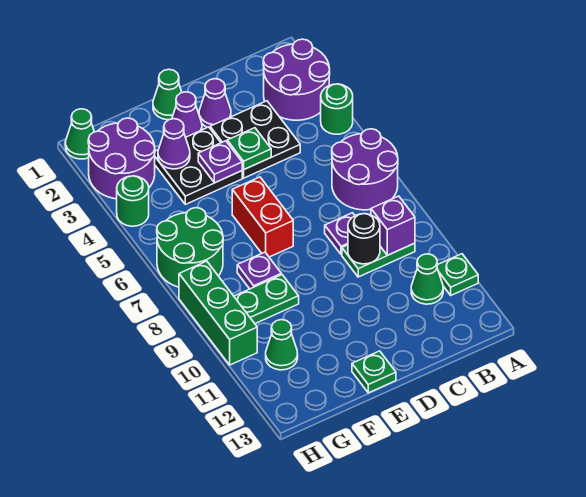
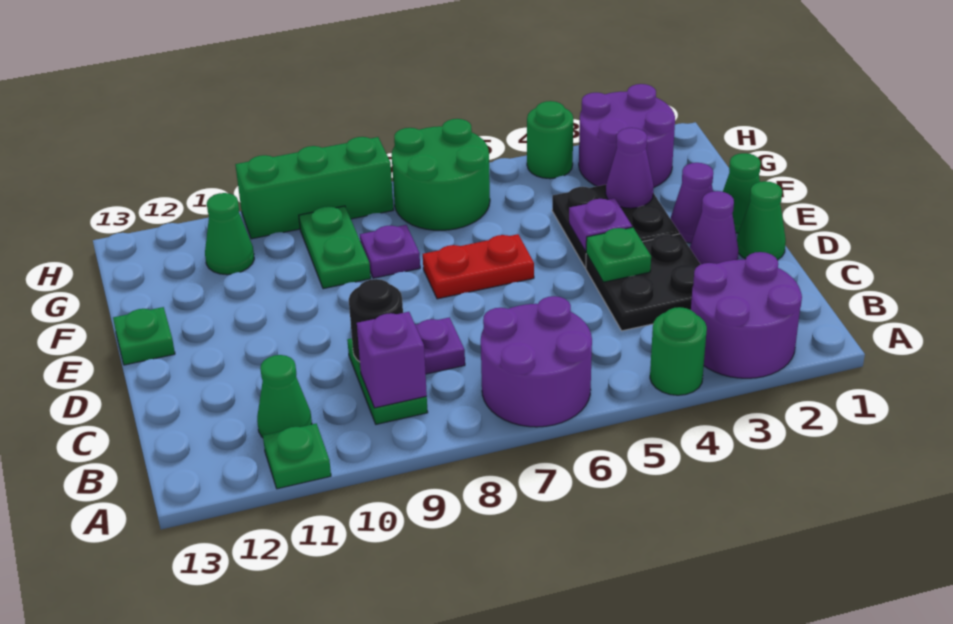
red brick E6:E7 level 1 -> red plate E6:E7 level 1
green cone H1 level 1 -> green cone D1 level 1

